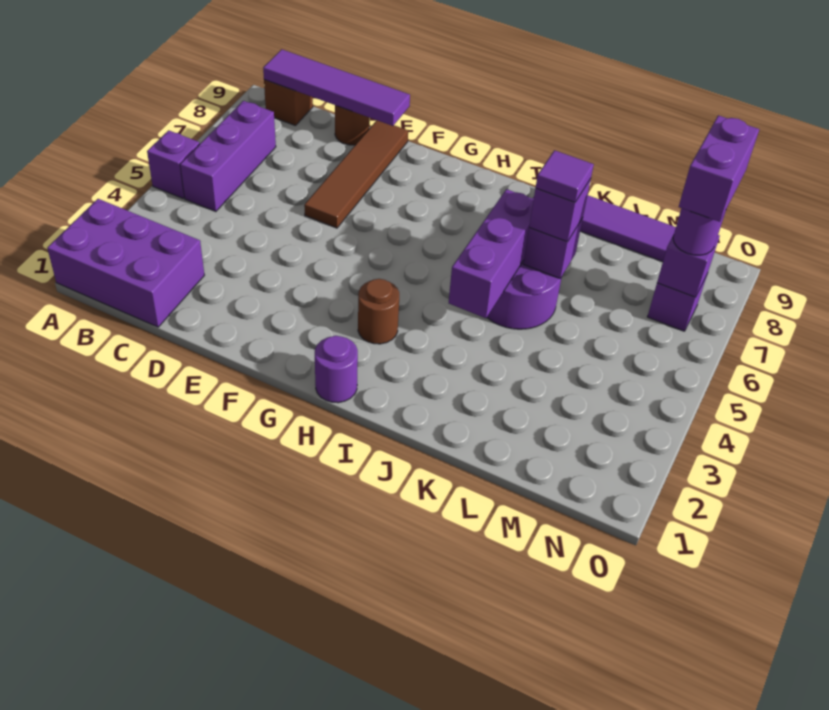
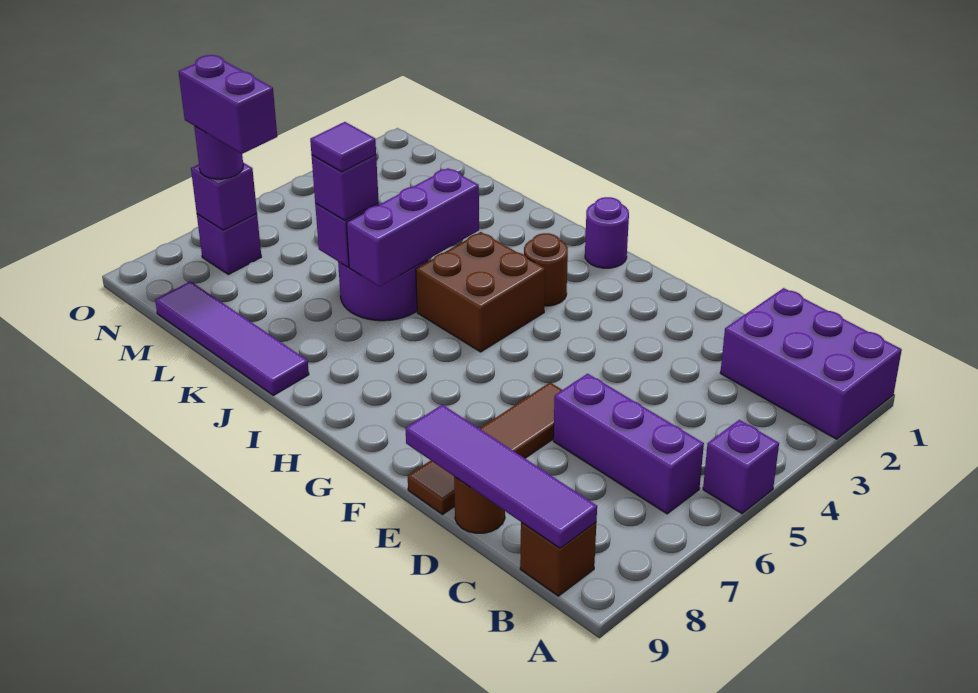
purple brick B5:B7 level 1 -> purple brick B6:D6 level 1
none -> brown brick H4:I5 level 1
purple brick N7:N8 level 4 -> purple brick M7:N7 level 4

